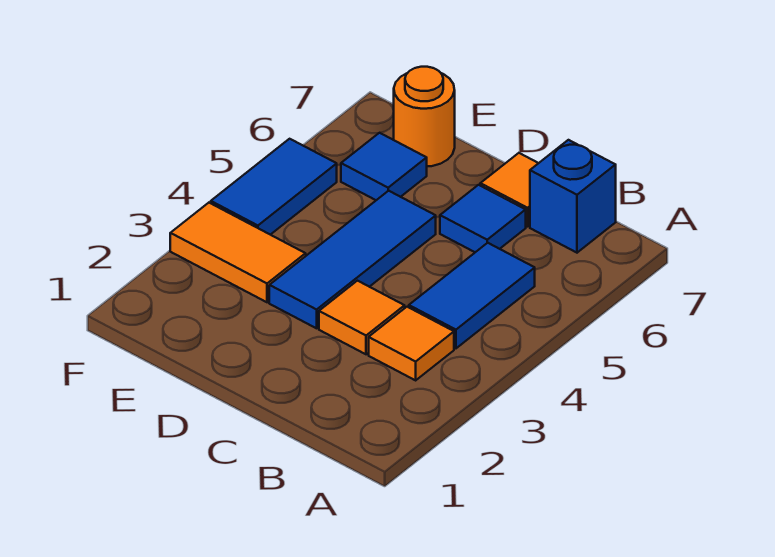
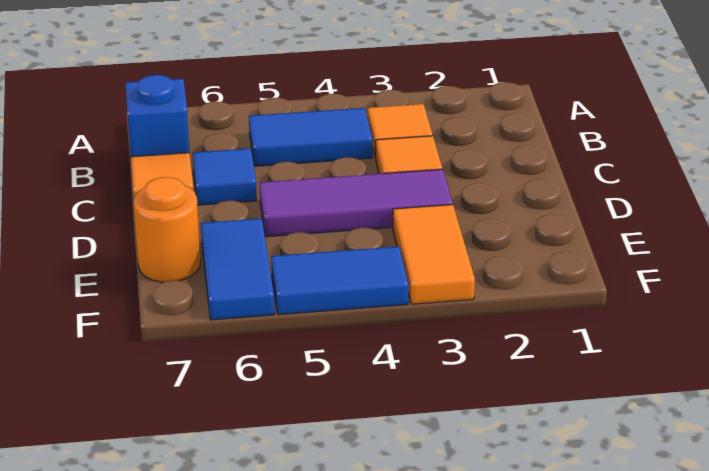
blue tile D3:D5 level 1 -> purple tile D3:D5 level 1
blue tile E6 level 1 -> blue tile E6:F6 level 1

